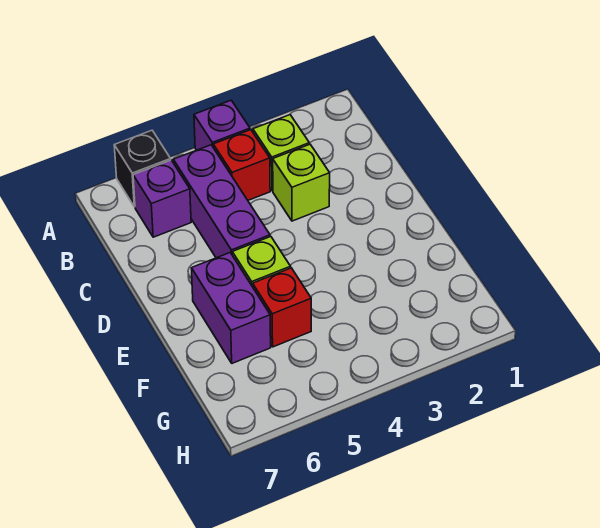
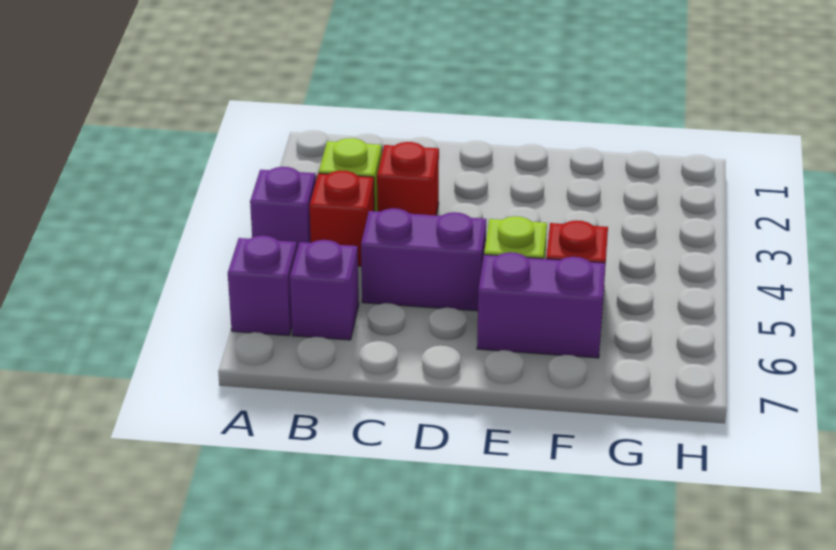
black brick A6 level 1 -> purple brick A6 level 1
purple brick B5:D5 level 1 -> purple brick C5:D5 level 1
lime brick C3 level 1 -> red brick C3 level 1

